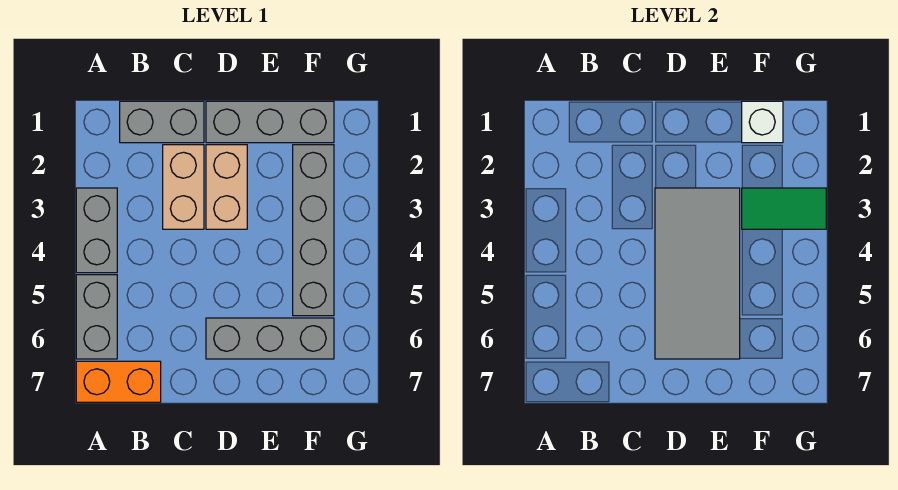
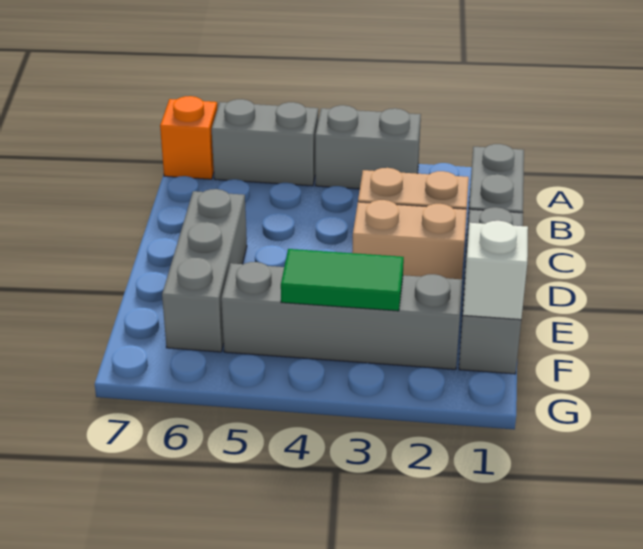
orange brick A7:B7 level 1 -> orange brick A7 level 1
grey tile D3:E6 level 2 -> none
green tile F3:G3 level 2 -> green tile F3:F4 level 2

